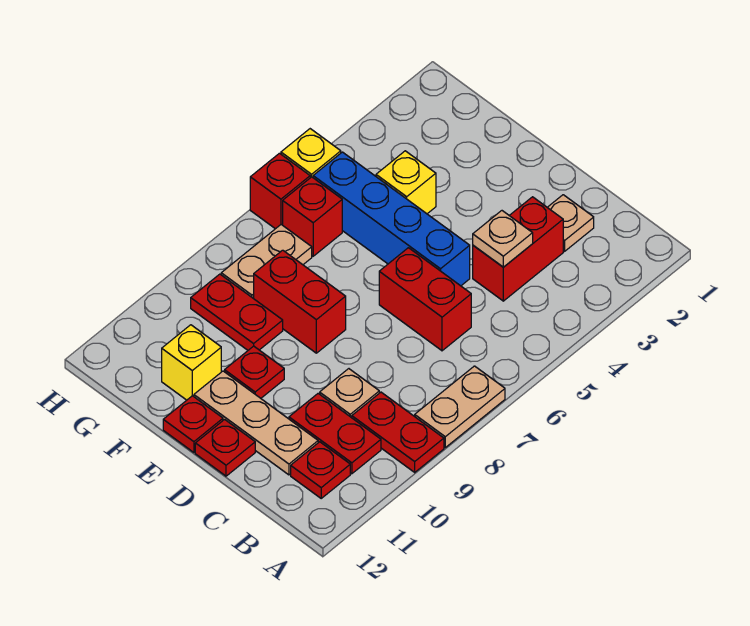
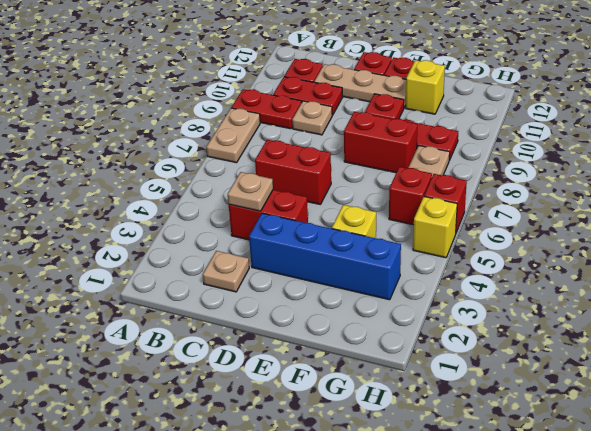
red brick C3:C4 level 1 -> red brick C4:D4 level 1
blue brick D5:G5 level 1 -> blue brick D3:G3 level 1

